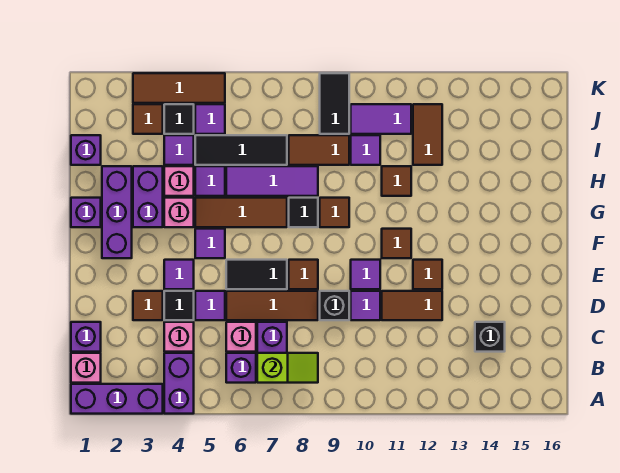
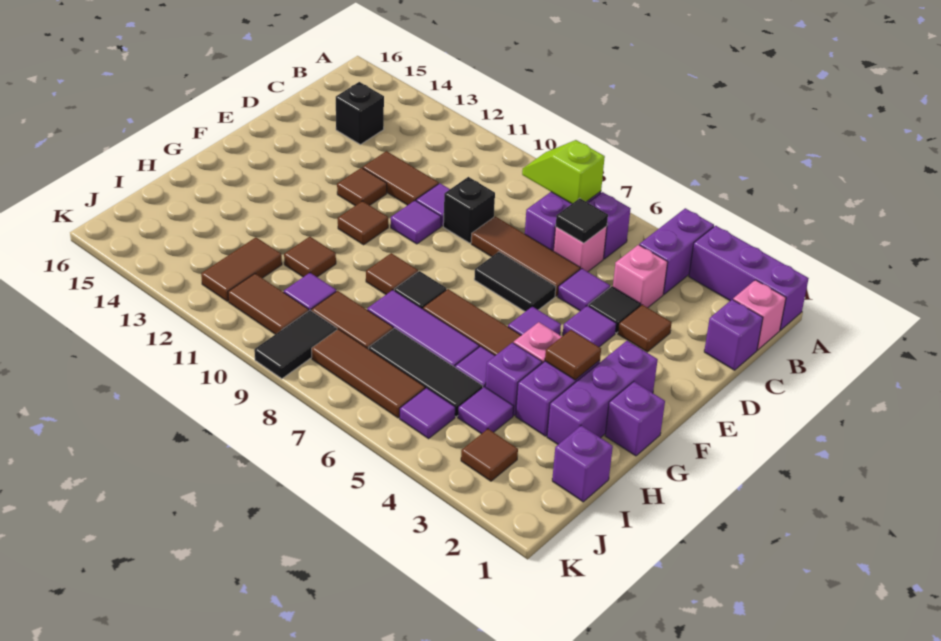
brown tile E8 level 1 -> brown tile G3 level 2
pink brick H4 level 1 -> purple brick H4 level 1
black tile J4 level 1 -> black tile C6 level 2
purple tile J10:J11 level 1 -> brown tile J10:J11 level 1
brown tile K3:K5 level 1 -> brown tile J6:J8 level 1

